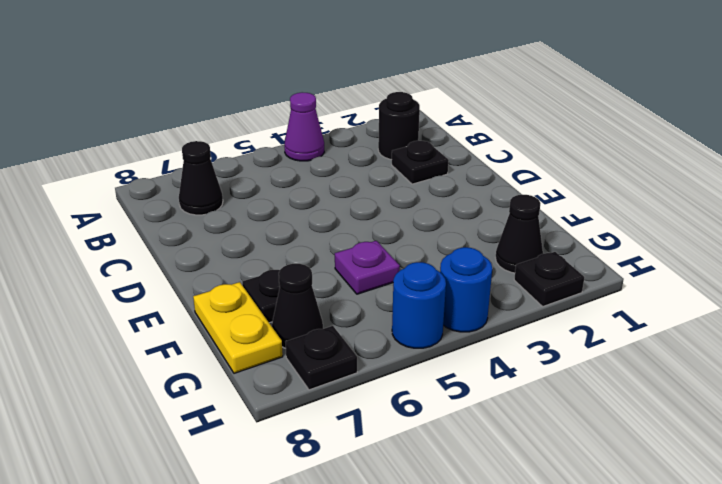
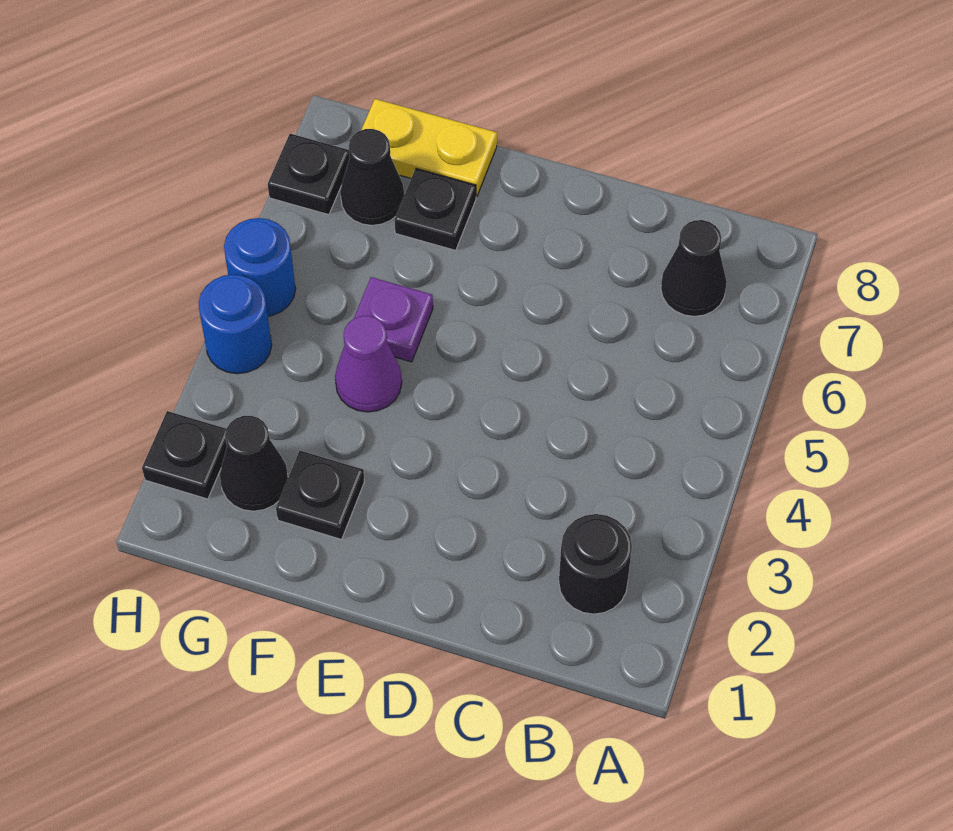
purple cone A4 level 1 -> purple cone F4 level 1
black plate C2 level 1 -> black plate F2 level 1

